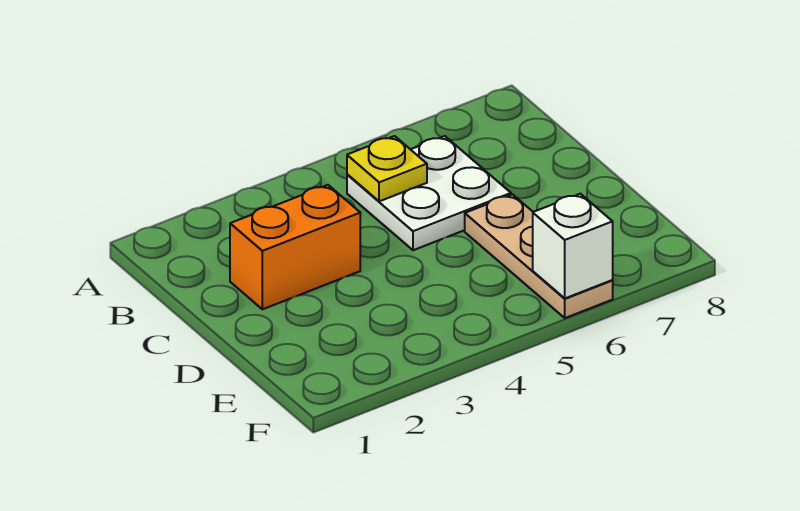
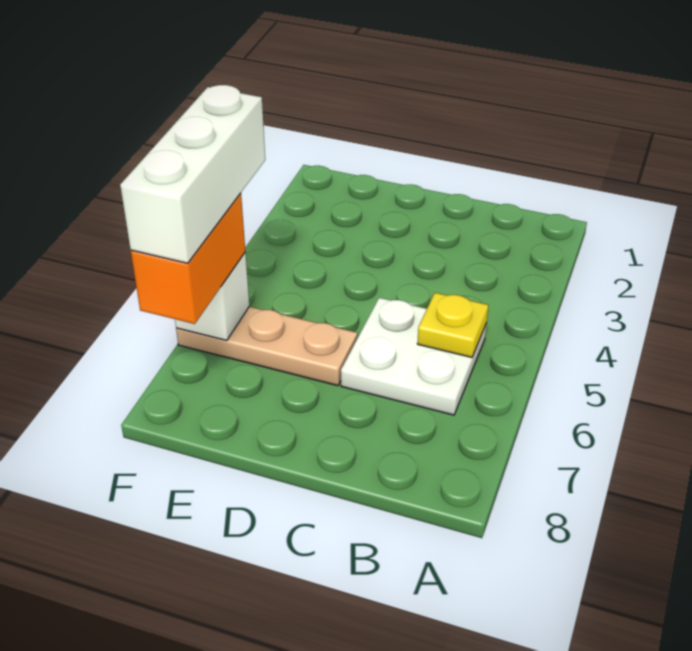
orange brick C2:C3 level 1 -> orange brick F6:F7 level 3
none -> white brick F5:F7 level 4

